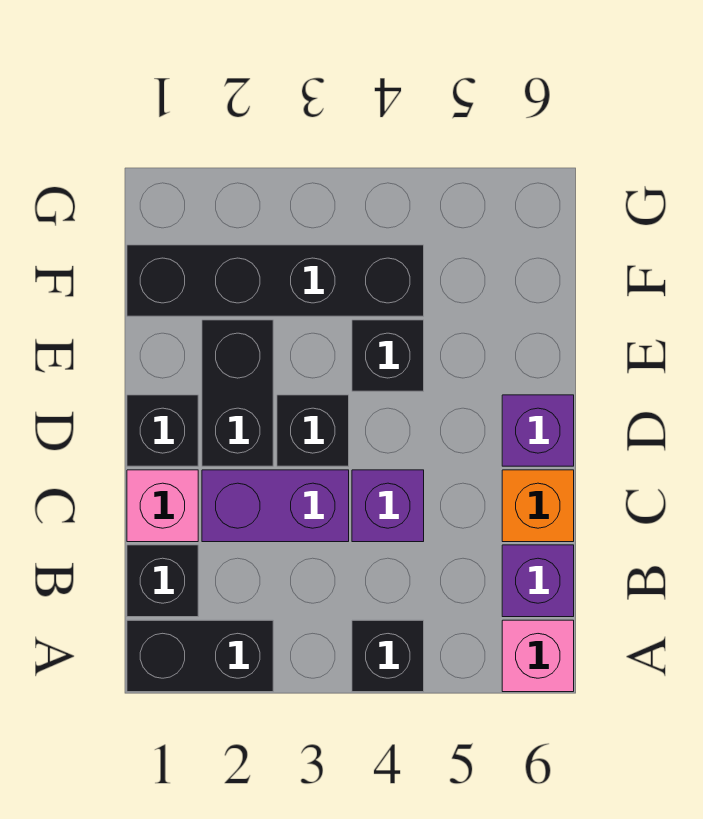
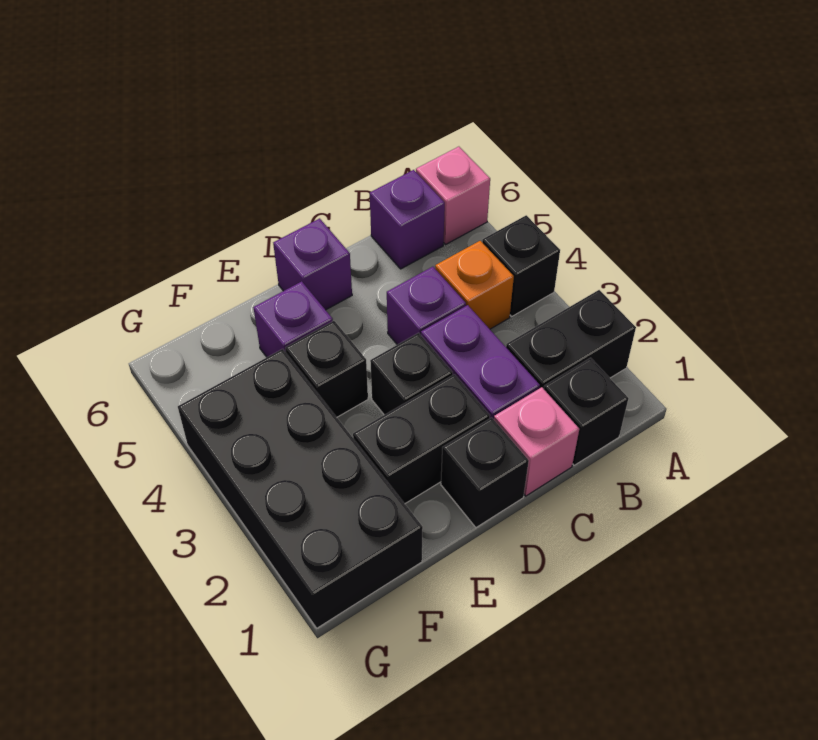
black brick A1:A2 level 1 -> black brick A2:B2 level 1
orange brick C6 level 1 -> orange brick B4 level 1
none -> purple brick E5 level 1
black brick F1:F4 level 1 -> black brick F1:G4 level 1

